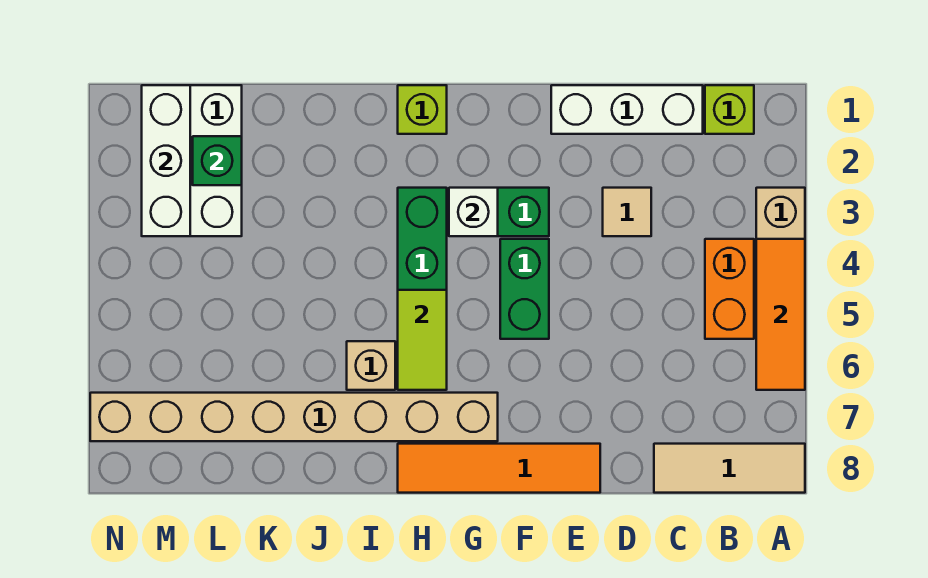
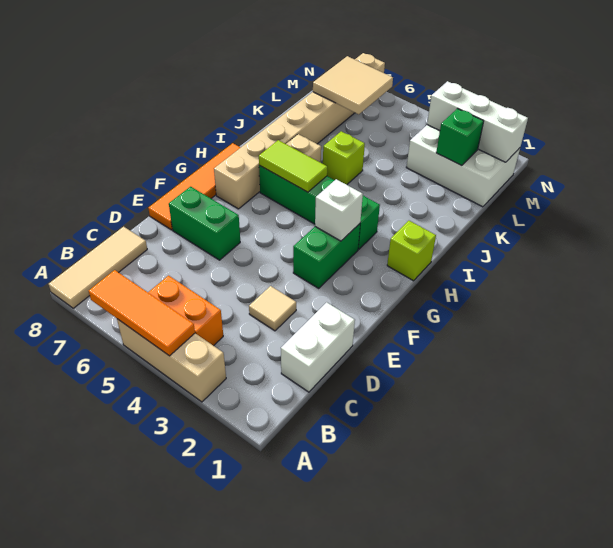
lime brick B1 level 1 -> lime brick J5 level 1
white brick C1:E1 level 1 -> white brick C1:D1 level 1
green brick F4:F5 level 1 -> green brick E6:E7 level 1
none -> tan tile L6:M7 level 2

